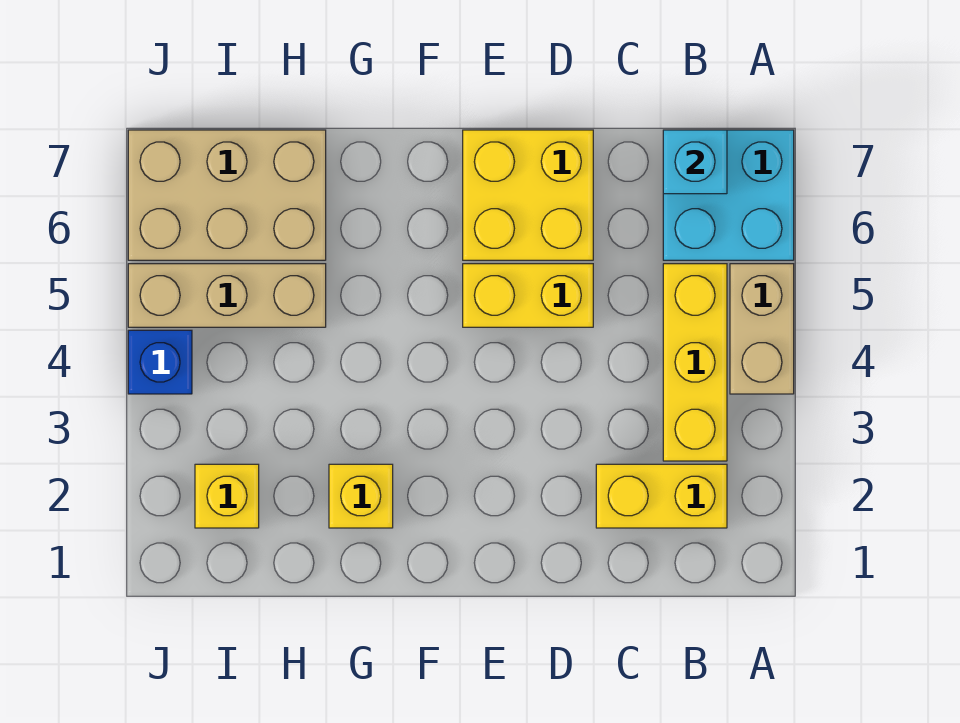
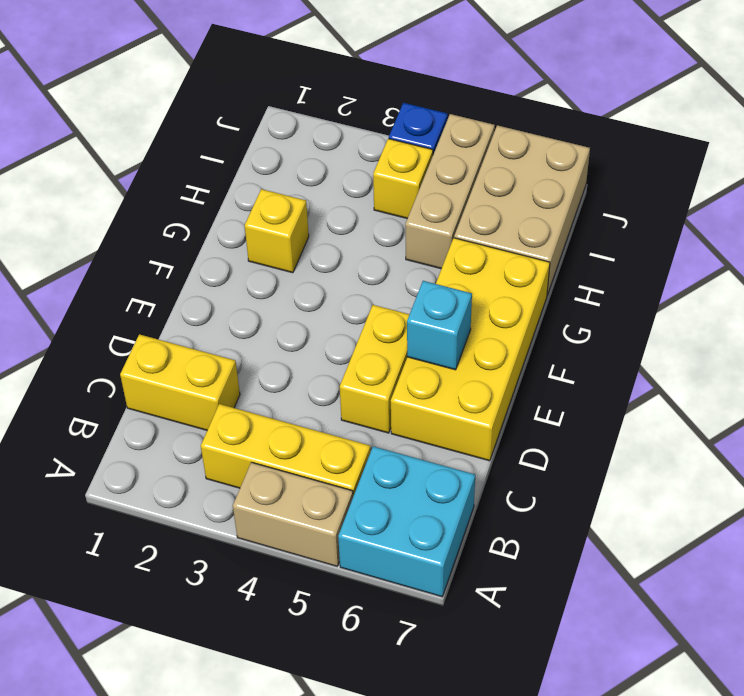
yellow brick B2:C2 level 1 -> yellow brick C1:C2 level 1
cyan brick B7 level 2 -> cyan brick E6 level 2
yellow brick D6:E7 level 1 -> yellow brick D6:G7 level 1
yellow brick I2 level 1 -> yellow brick I4 level 1

